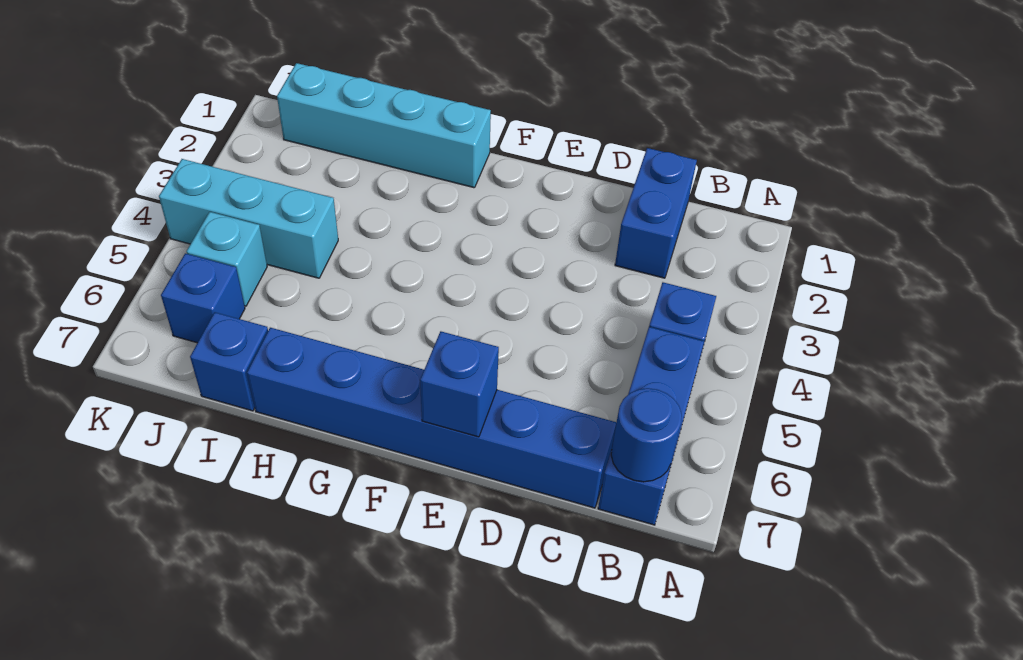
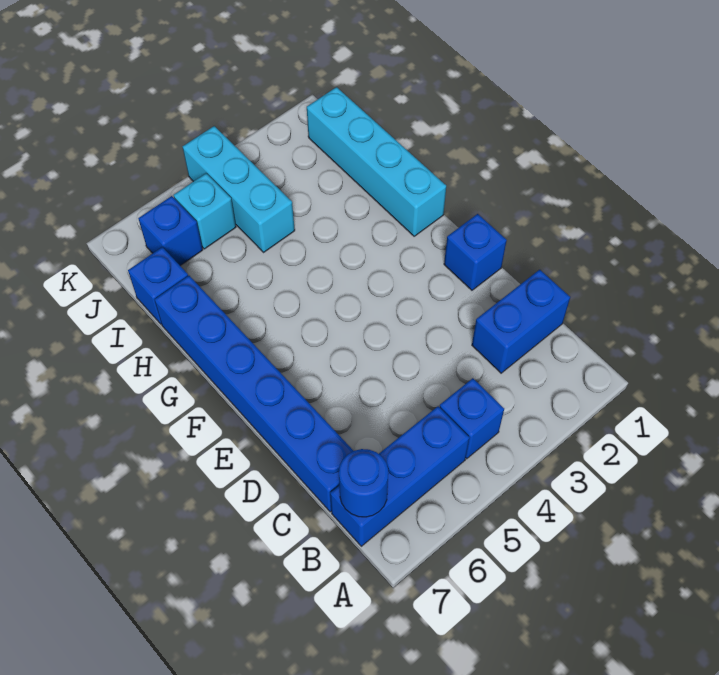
blue brick E7 level 2 -> blue brick E1 level 1

